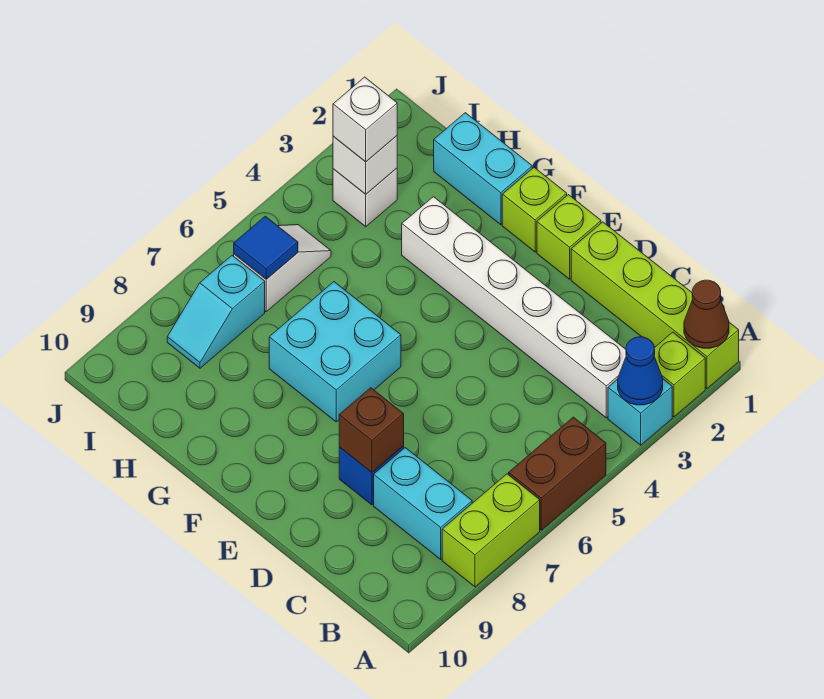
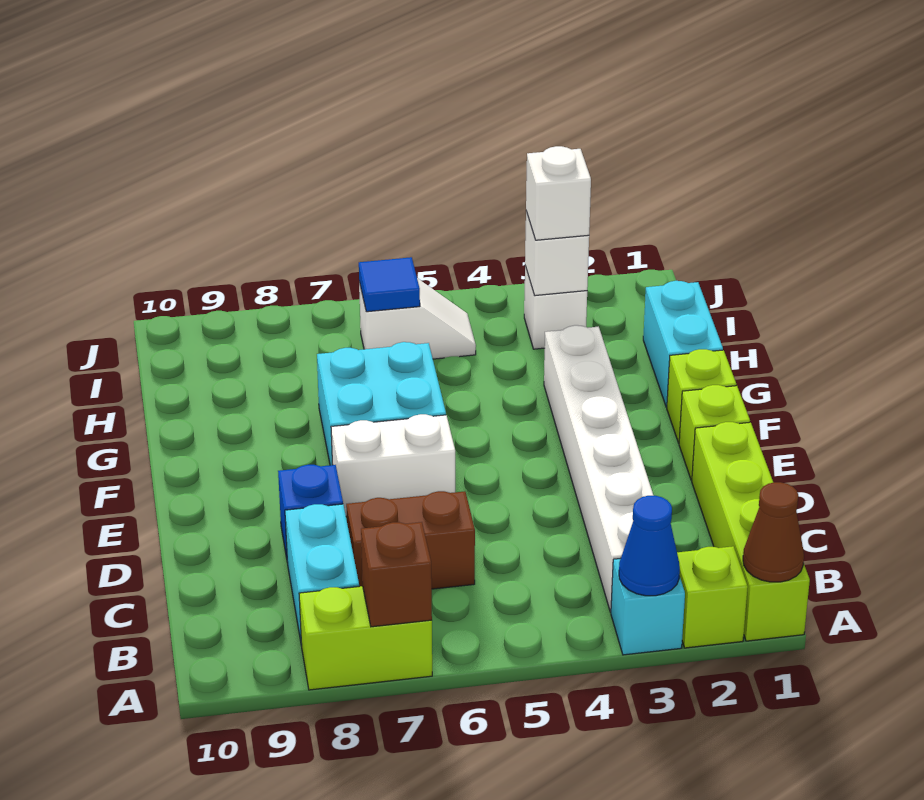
brown brick A5:A6 level 1 -> brown brick C6:C7 level 1
brown brick D8 level 2 -> brown brick A7 level 2
none -> white brick E6:E7 level 1
cyan slope I7:I8 level 1 top 7 -> none

